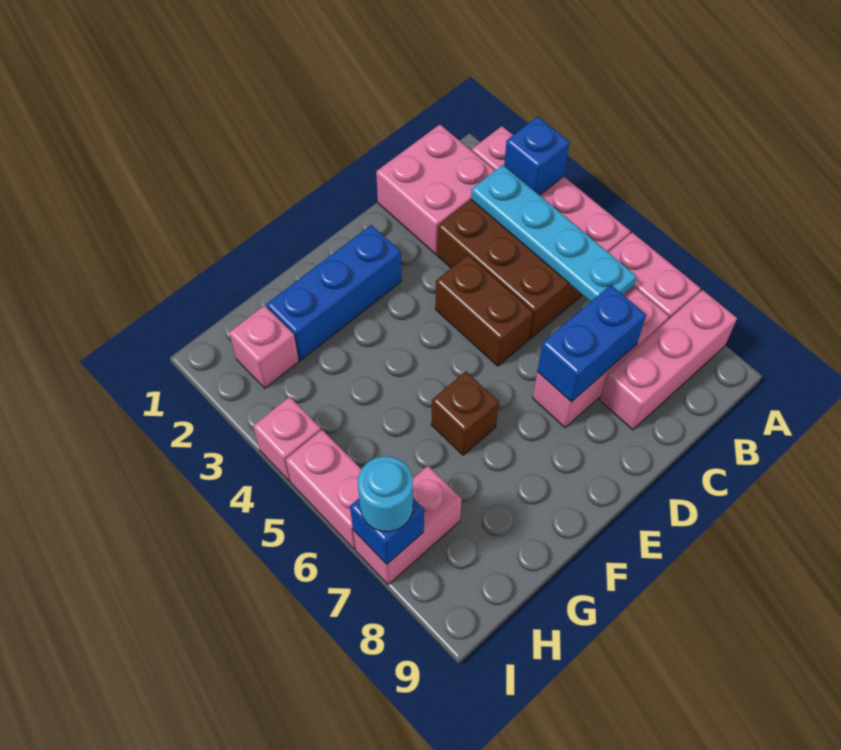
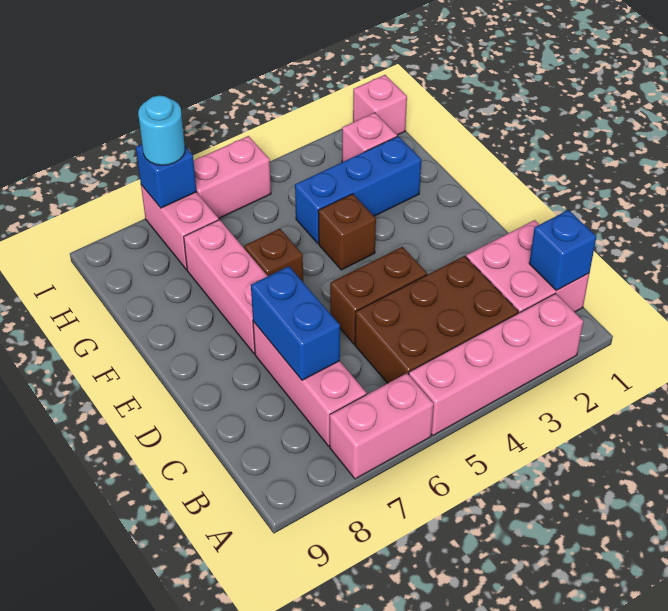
blue brick A3 level 2 -> blue brick B1 level 2
pink brick A8:C8 level 1 -> pink brick E7:G7 level 1
cyan plate B3:B6 level 2 -> none
blue brick E2:G2 level 1 -> blue brick G2:G4 level 1
none -> brown brick F4 level 1
pink brick I4 level 1 -> pink brick I1 level 1

